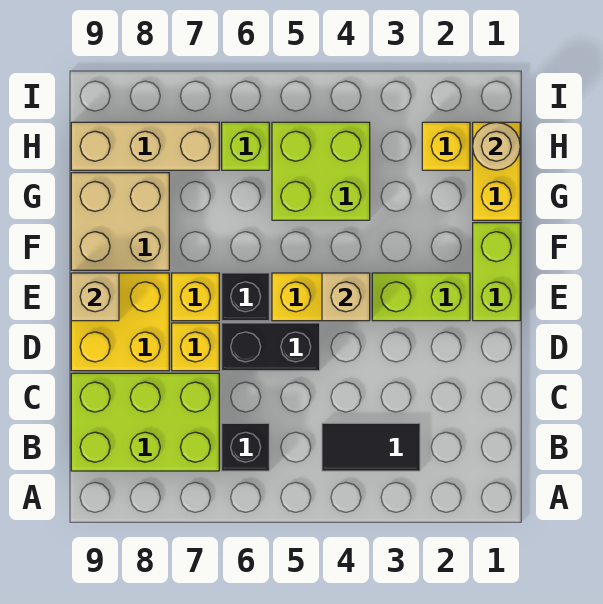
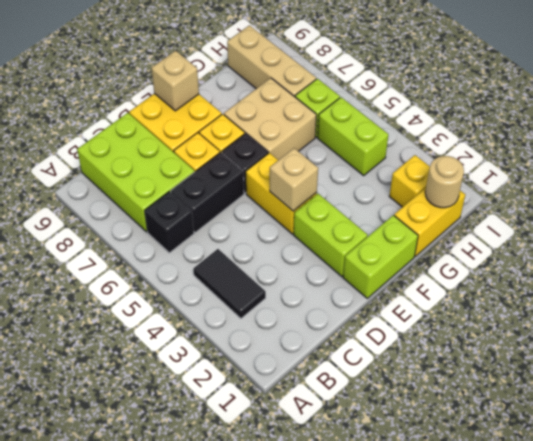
black brick D5:D6 level 1 -> black brick C6:D6 level 1
tan brick F8:G9 level 1 -> tan brick F6:G7 level 1
lime brick G4:H5 level 1 -> lime brick H4:H5 level 1

